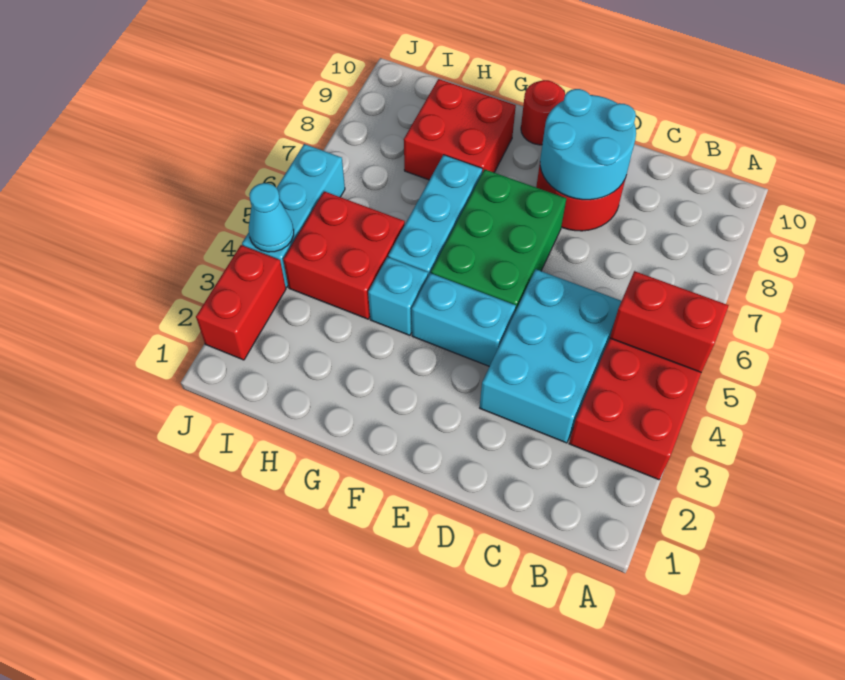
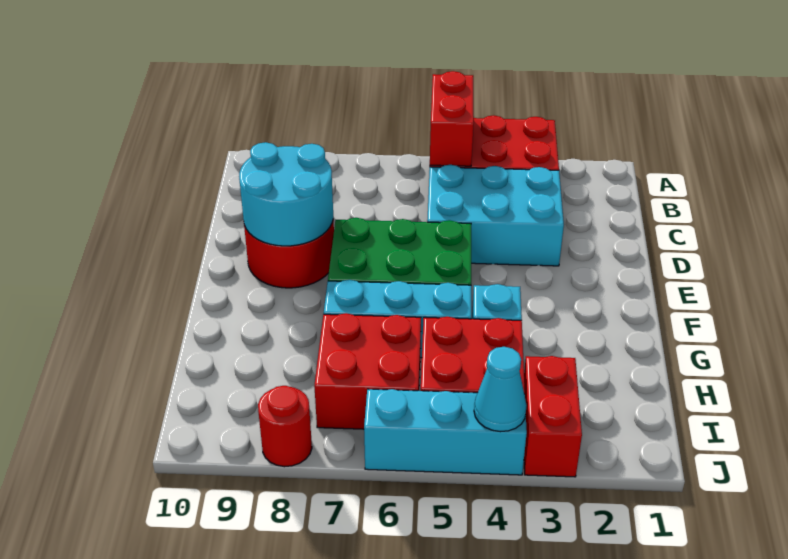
cyan brick E4:F4 level 1 -> none
red round brick F10 level 1 -> red round brick J8 level 1
red brick G8:H9 level 1 -> red brick H6:I7 level 1
red brick J2:J3 level 1 -> red brick I3:J3 level 1

